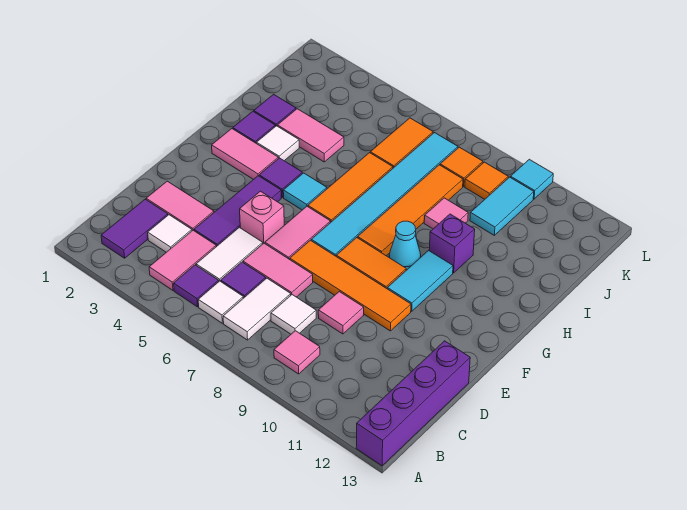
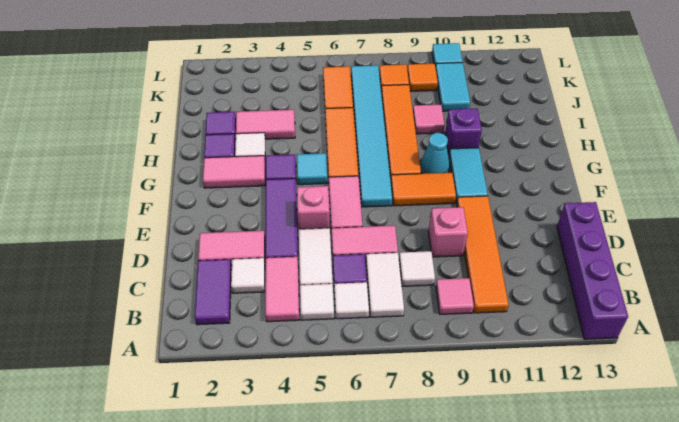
purple tile B5 level 1 -> white tile B5 level 1
pink tile D9 level 1 -> pink brick D9 level 1
orange tile E7:E10 level 1 -> orange tile B10:E10 level 1

